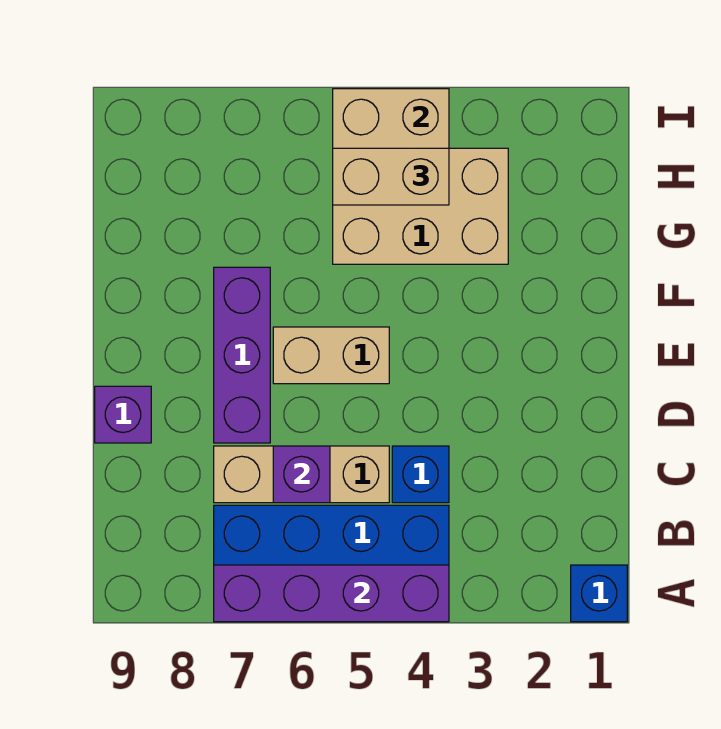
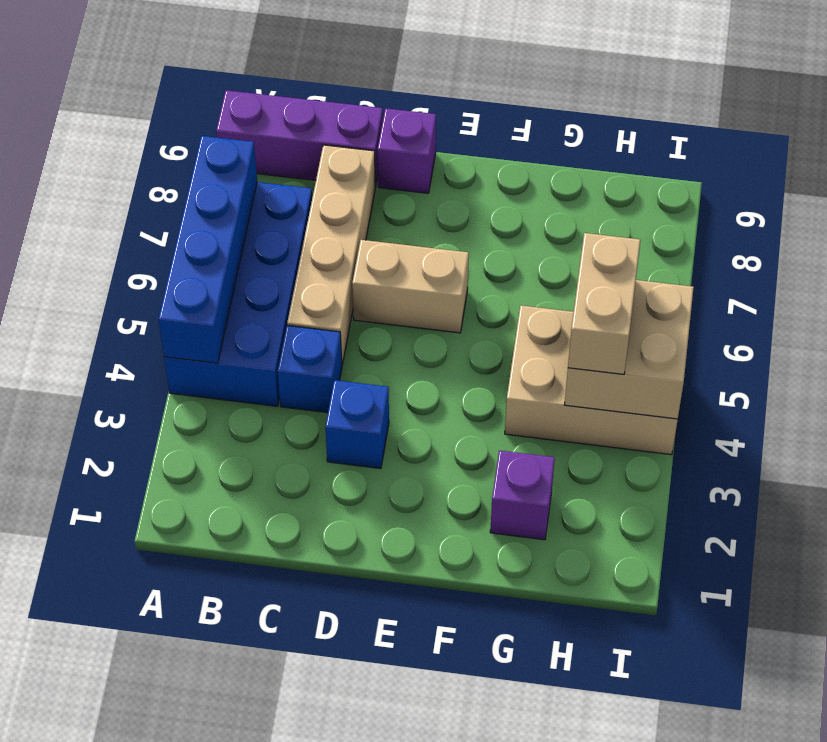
blue brick A1 level 1 -> blue brick D3 level 1
purple brick A4:A7 level 2 -> blue brick A4:A7 level 2
tan brick C5:C7 level 1 -> tan brick C5:C8 level 1
purple brick C6 level 2 -> purple brick G2 level 1
purple brick D7:F7 level 1 -> purple brick A9:C9 level 1
tan brick E5:E6 level 1 -> tan brick D6:E6 level 1
tan brick G3:H5 level 1 -> tan brick G4:I5 level 1

